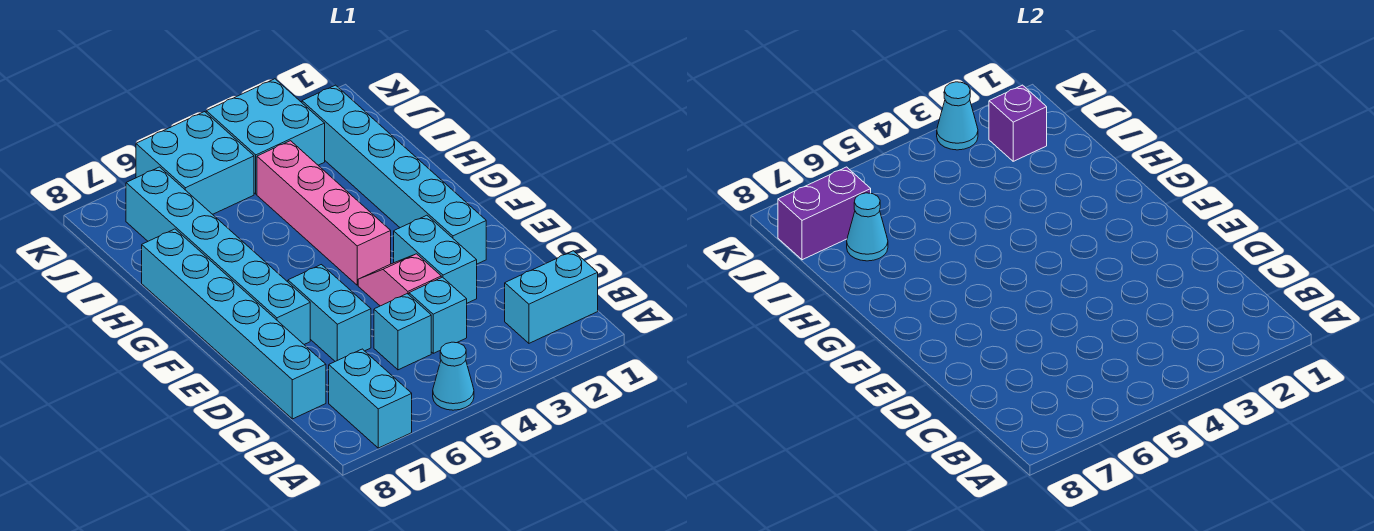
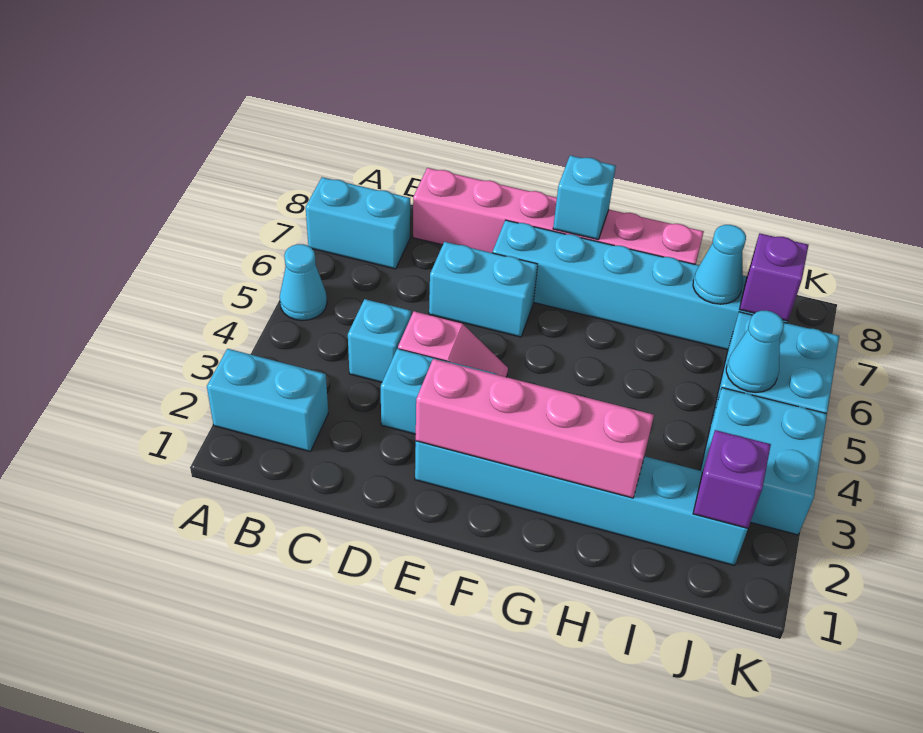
cyan brick B1:B2 level 1 -> cyan brick A2:B2 level 1
cyan brick C5 level 1 -> cyan brick F8 level 2
cyan brick C8:H8 level 1 -> pink brick C8:H8 level 1
pink brick F4:I4 level 1 -> pink brick E2:H2 level 2
purple brick J7:J8 level 2 -> purple brick J7 level 2
cyan cone K3 level 2 -> cyan cone J5 level 2

